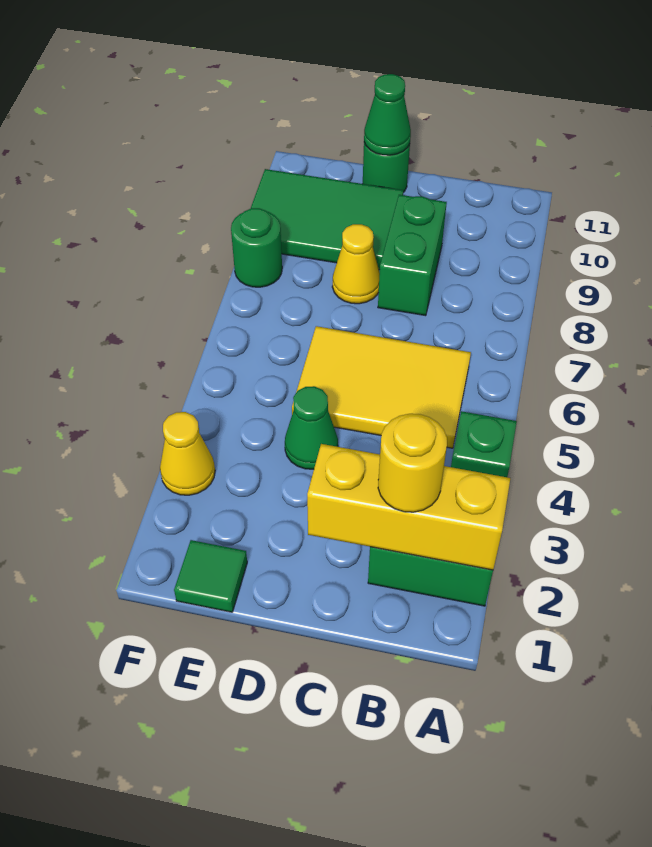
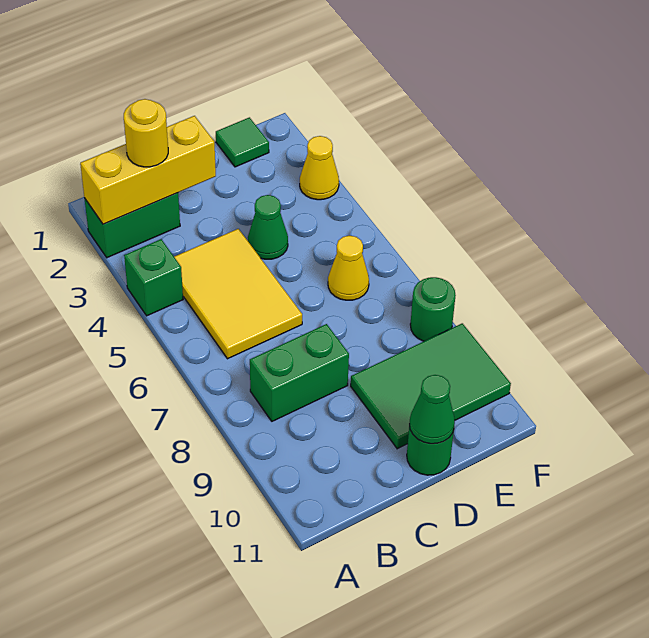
yellow tile B5:D6 level 1 -> yellow tile B4:C6 level 1
green brick C8:C9 level 1 -> green brick B8:C8 level 1
yellow cone D8 level 1 -> yellow cone E6 level 1

